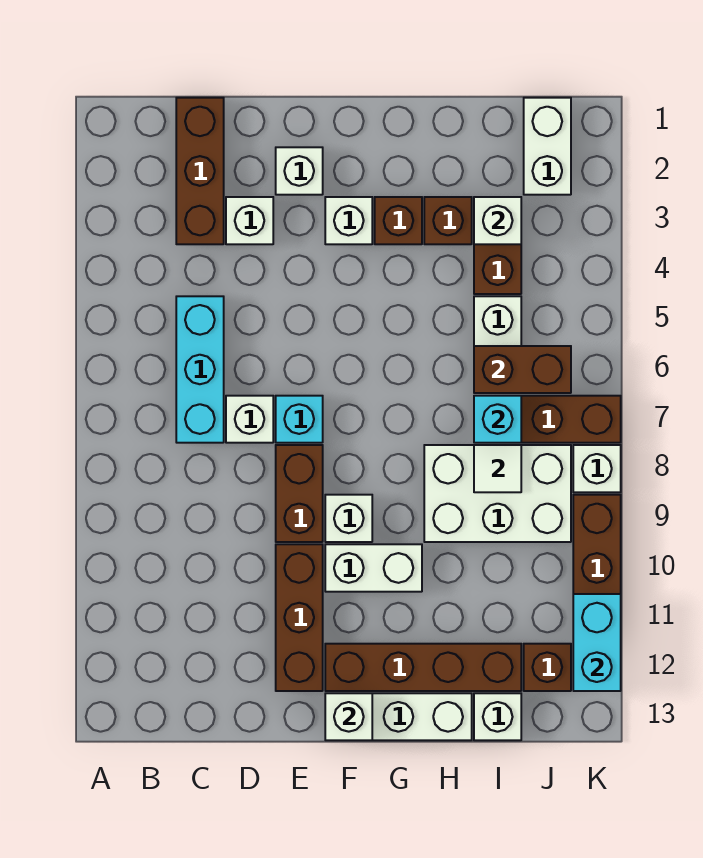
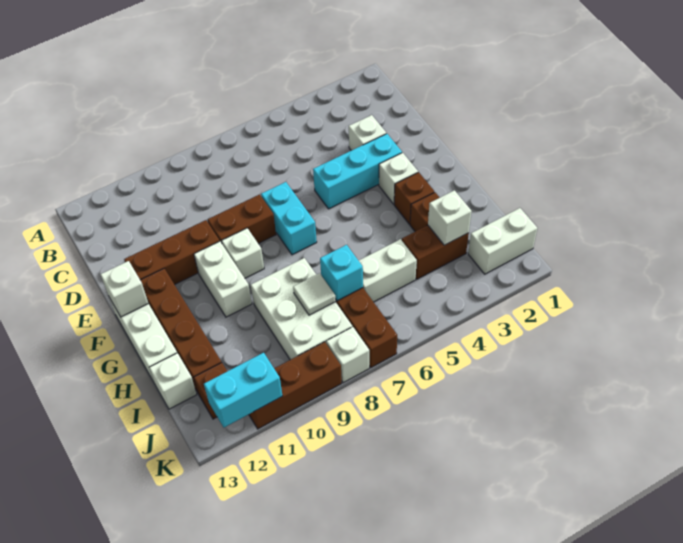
brown brick C1:C3 level 1 -> none
cyan brick C5:C7 level 1 -> cyan brick E3:E5 level 1
white brick D7 level 1 -> none
white brick E2 level 1 -> none
cyan brick E7 level 1 -> cyan brick E7:F7 level 1
brown brick I6:J6 level 2 -> none

